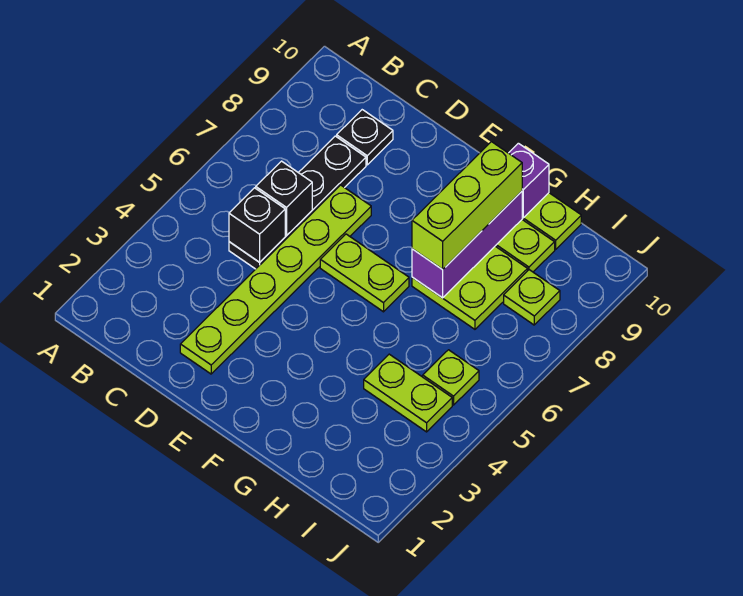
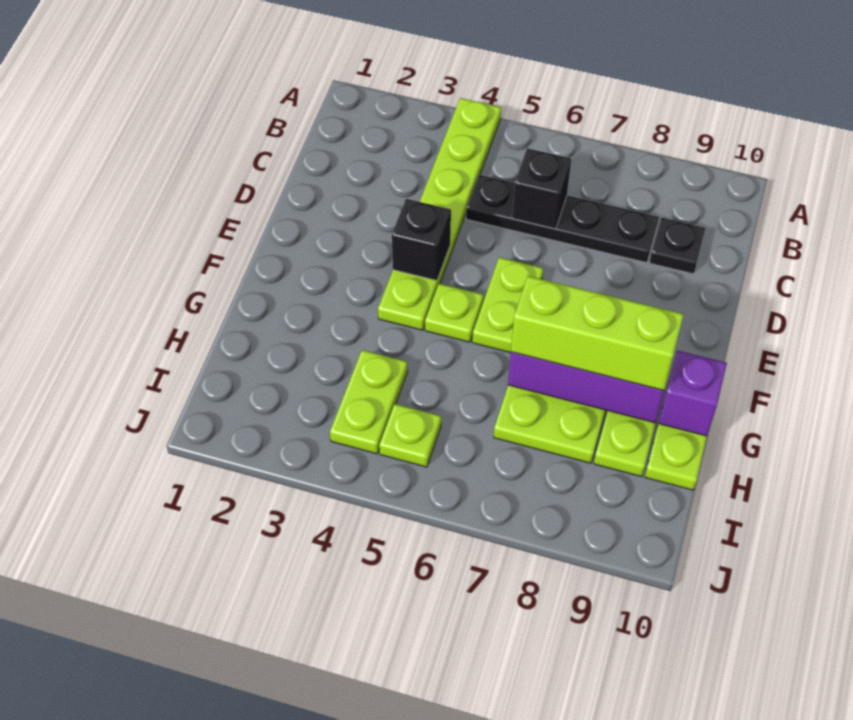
black brick C5 level 2 -> black brick E4 level 2
lime plate D2:D7 level 1 -> lime plate A4:F4 level 1
lime plate I8 level 1 -> lime plate F5 level 1

